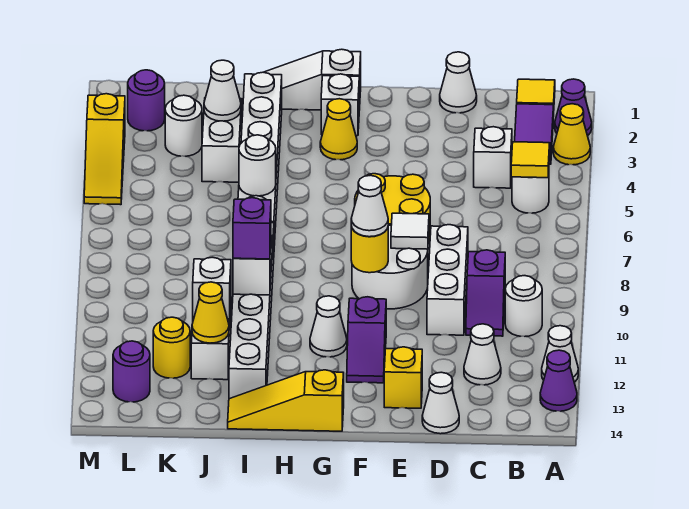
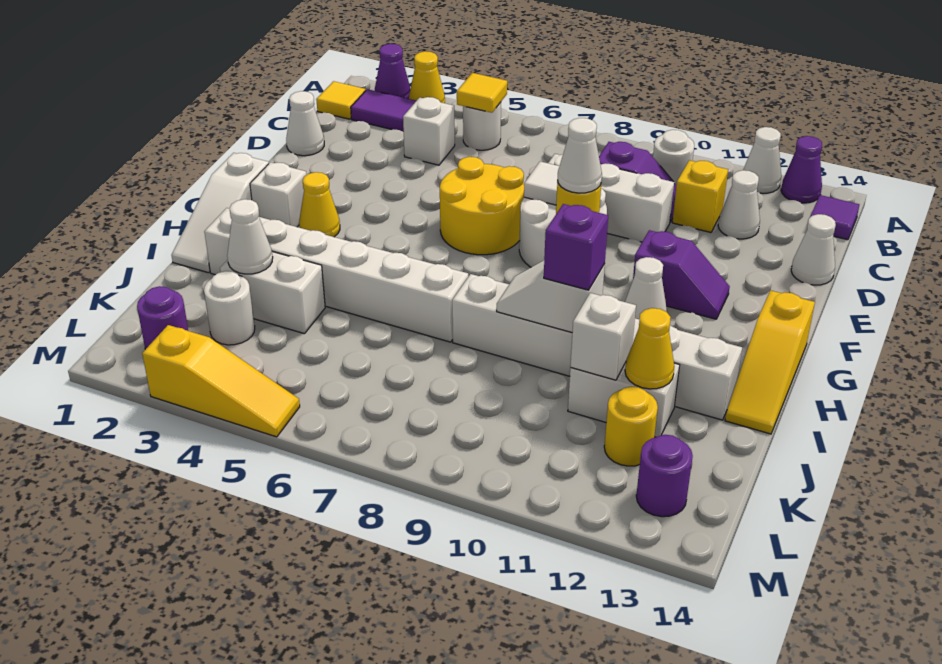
none -> purple tile B14 level 1
yellow brick E13 level 1 -> yellow brick C11 level 1
white round brick I6 level 2 -> none

